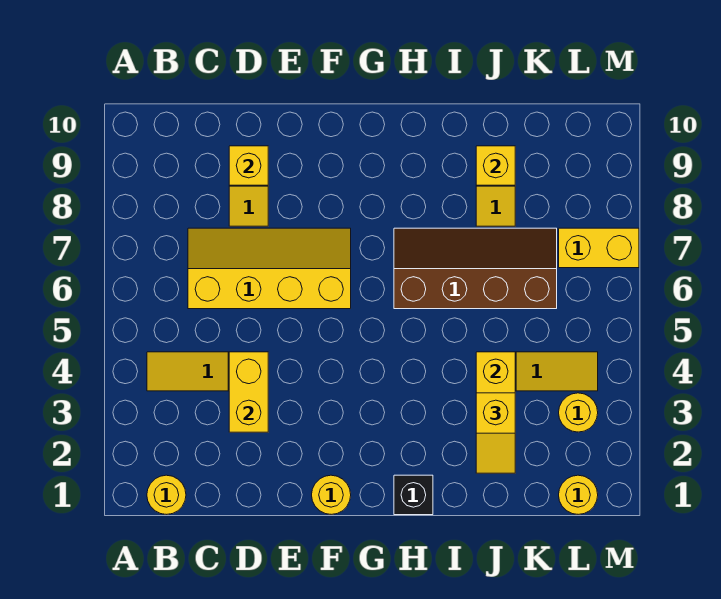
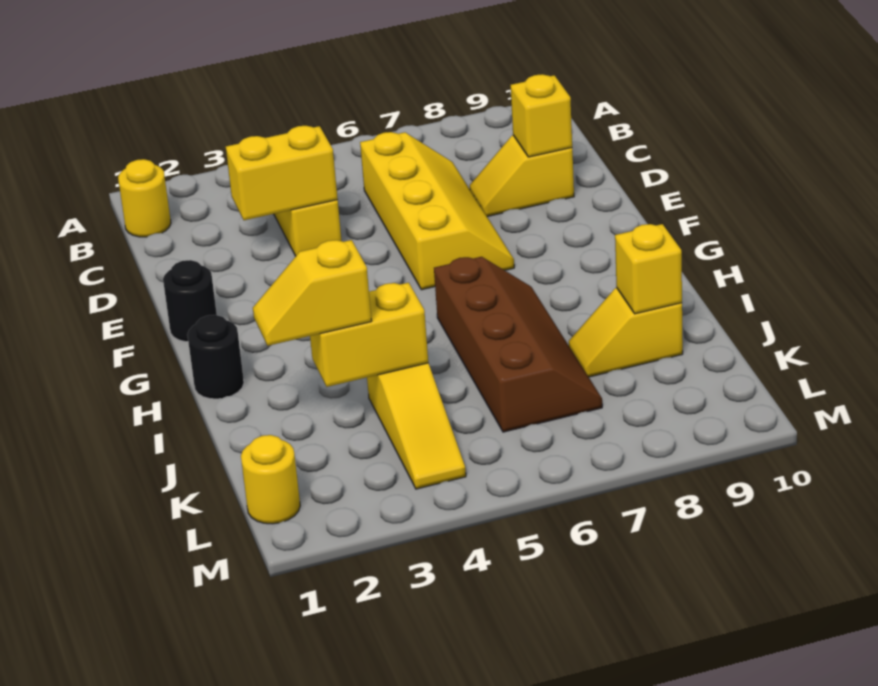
yellow round brick F1 level 1 -> black round brick F1 level 1
black brick H1 level 1 -> black round brick H1 level 1
yellow round brick L3 level 1 -> none
yellow brick L7:M7 level 1 -> none

